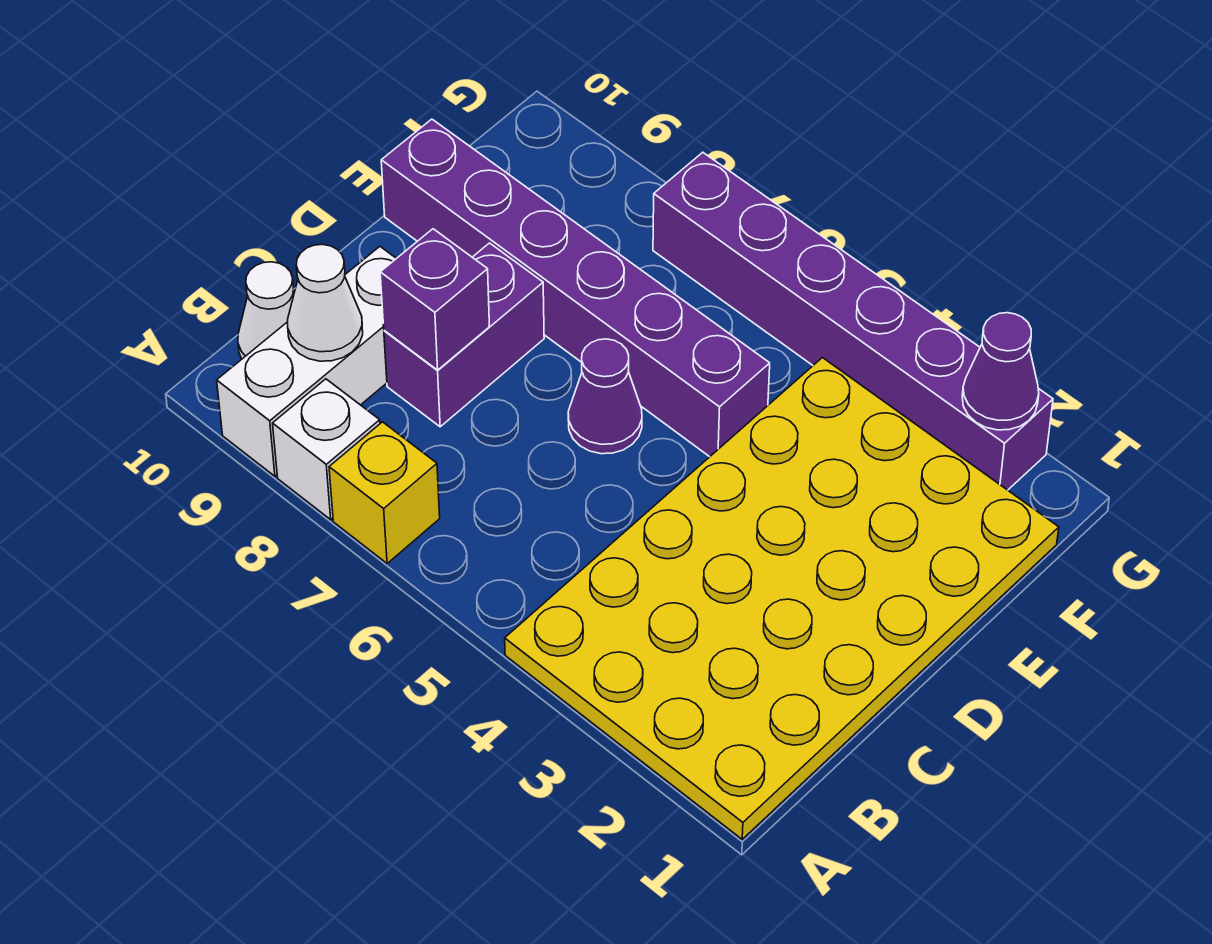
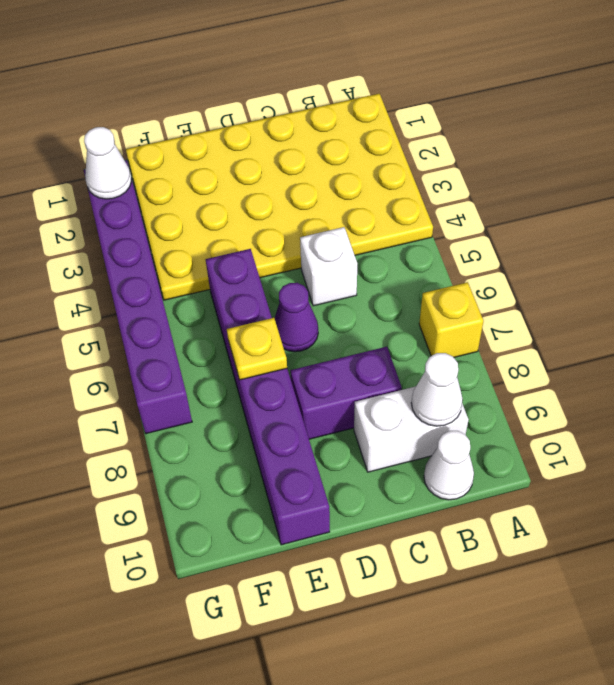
white brick A8 level 1 -> white brick C5 level 1
white brick A9:C9 level 1 -> white brick B9:C9 level 1
purple brick C8 level 2 -> none
none -> yellow plate E7 level 2
purple cone G2 level 2 -> white cone G2 level 2

